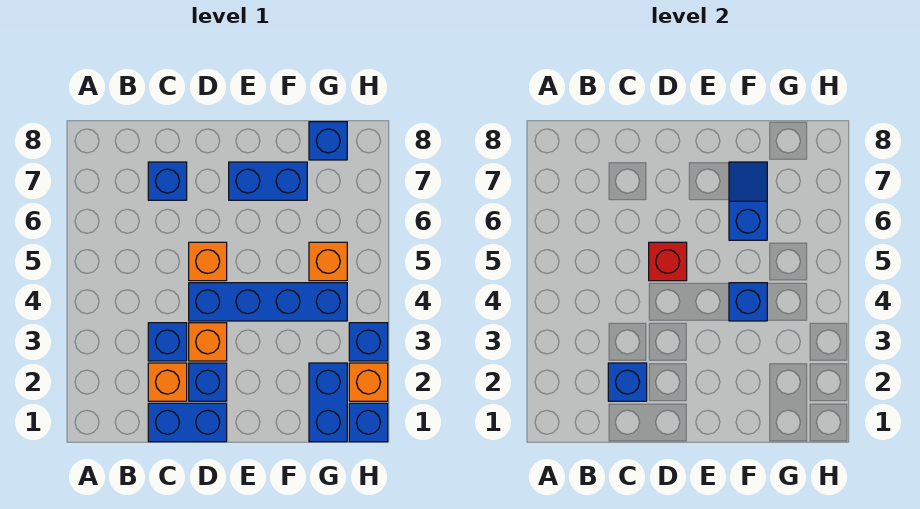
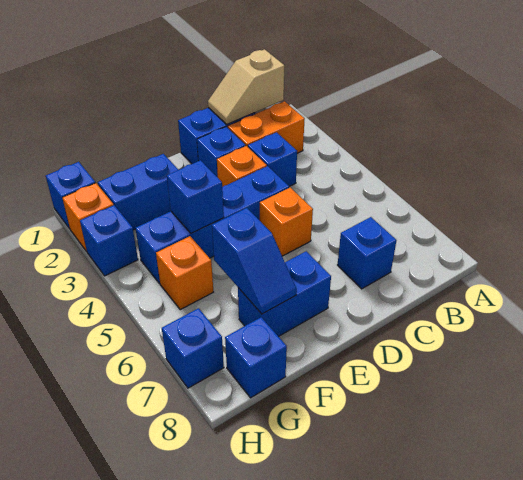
none -> tan slope B1:C1 level 2 top B
orange brick C2 level 1 -> orange brick B2:C2 level 1
blue brick C2 level 2 -> blue brick H7 level 1
red brick D5 level 2 -> none
blue brick G1:G2 level 1 -> blue brick F2:G2 level 1

